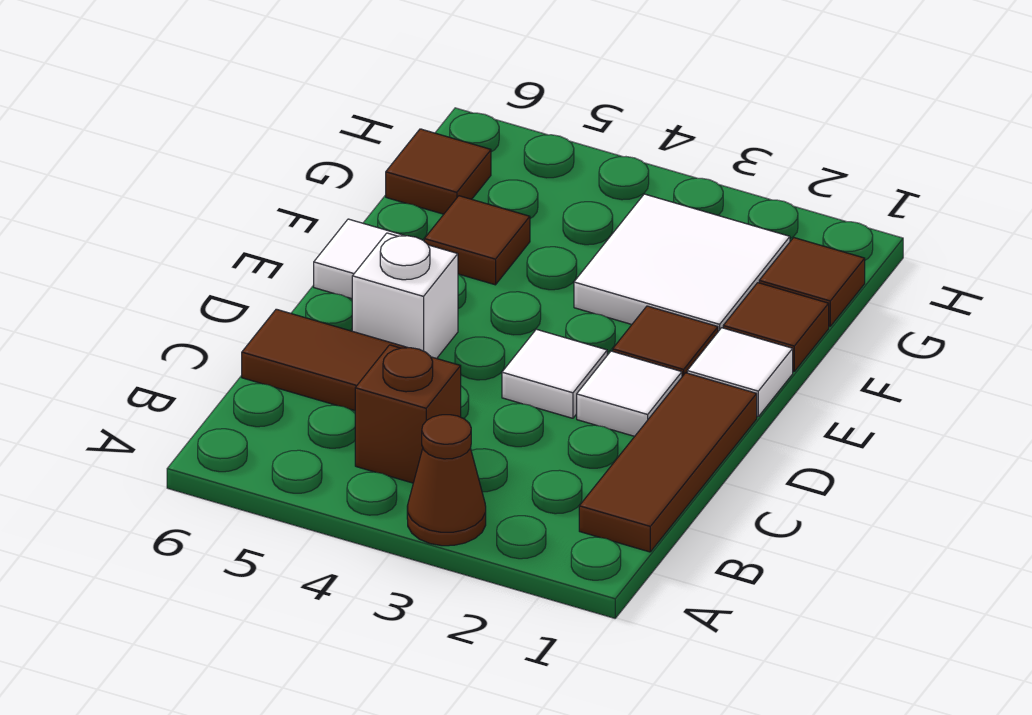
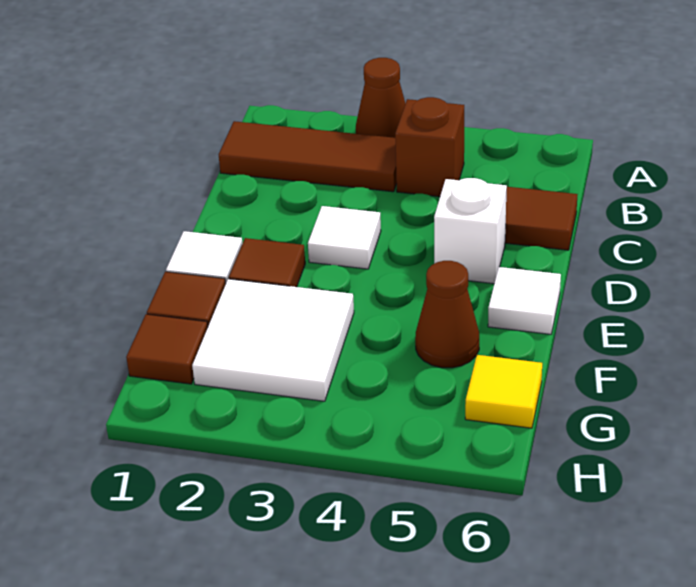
brown tile B1:D1 level 1 -> brown tile B1:B3 level 1
white tile D2 level 1 -> none
brown tile F5 level 1 -> brown cone F5 level 1
brown tile G6 level 1 -> yellow tile G6 level 1

